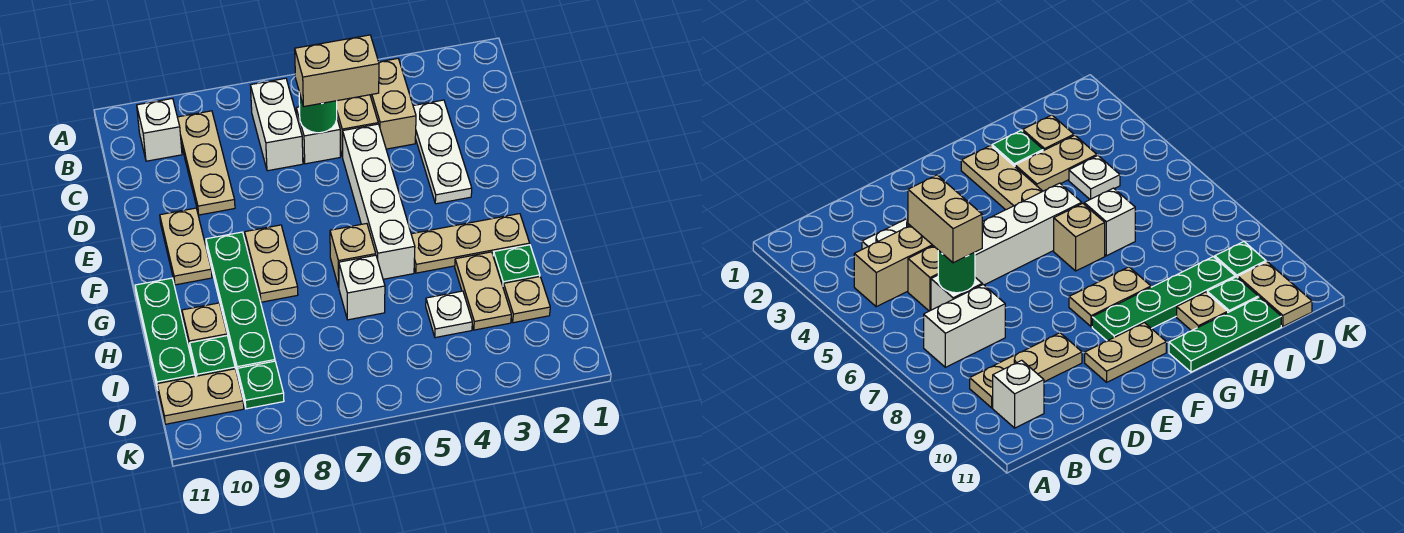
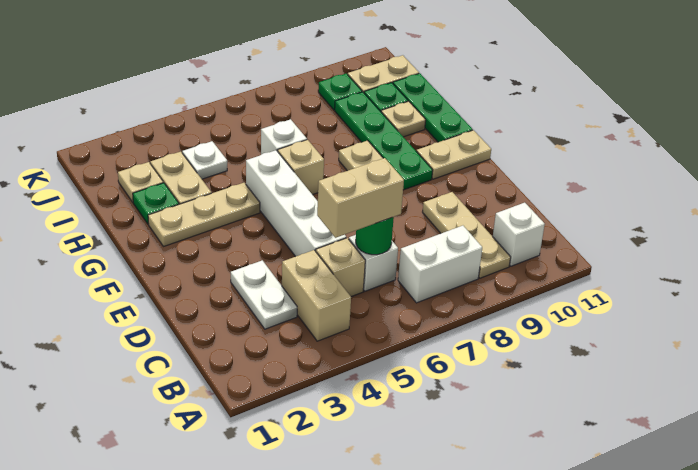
white brick B7:C7 level 1 -> white brick B7:B8 level 1
white plate C3:E3 level 1 -> white plate C3:D3 level 1
tan plate E10:F10 level 1 -> tan plate F10:F11 level 1

